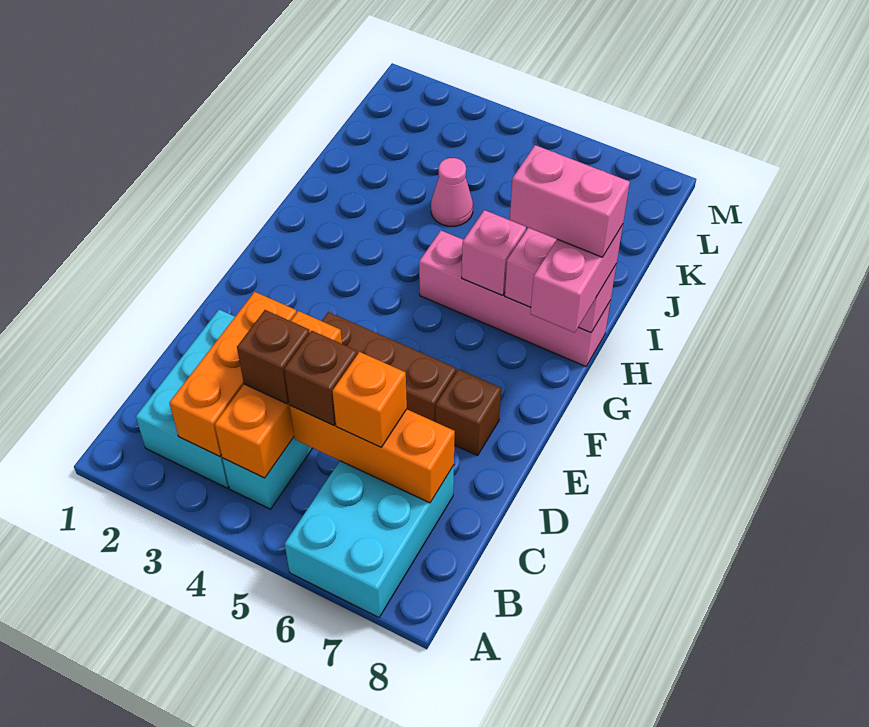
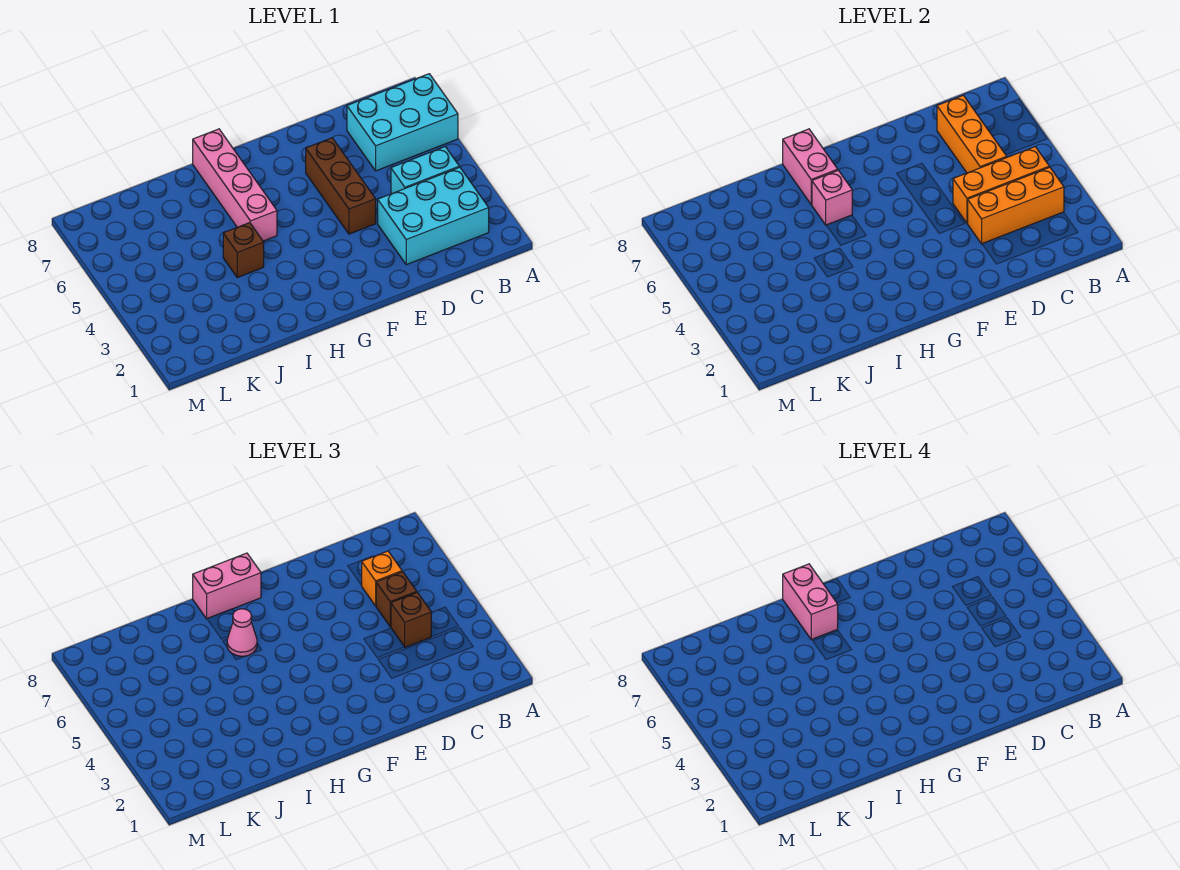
brown brick E7 level 1 -> brown brick I4 level 1
pink cone J4 level 1 -> pink cone H6 level 3

